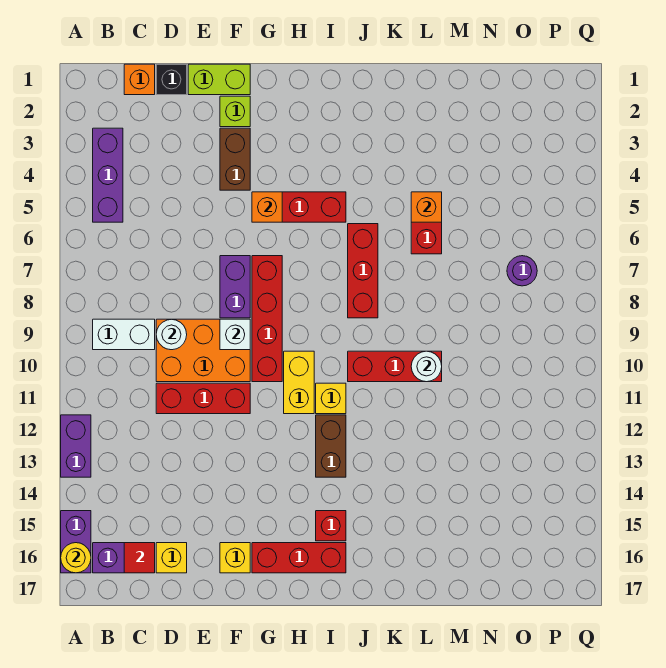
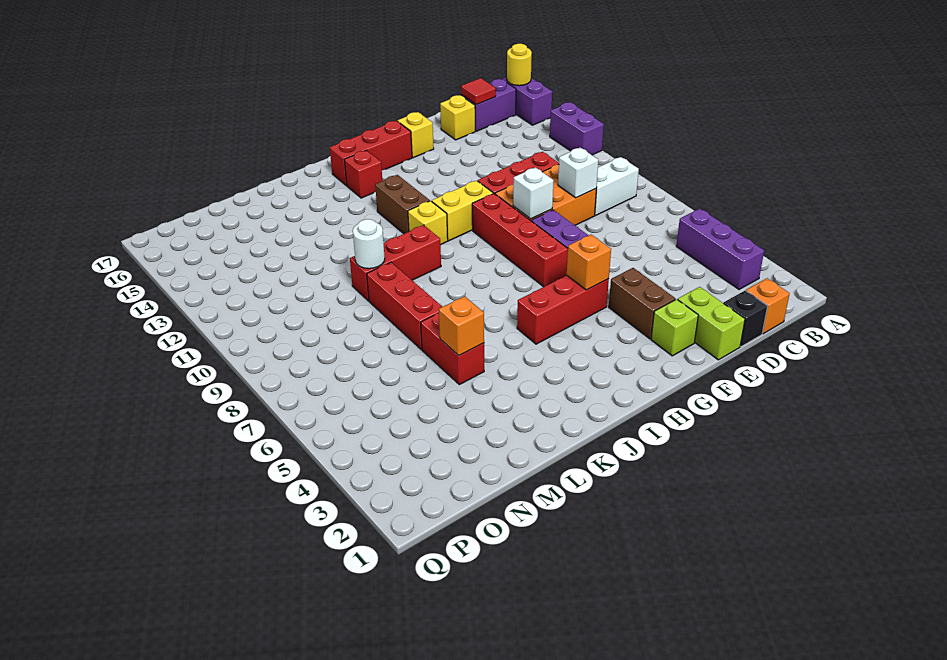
white round brick D9 level 2 -> white brick D9 level 2
lime brick E1:F1 level 1 -> lime brick E1:E2 level 1
yellow brick H10:H11 level 1 -> yellow brick G11:H11 level 1
red brick J6:J8 level 1 -> red brick L7:L9 level 1
purple round brick O7 level 1 -> none

